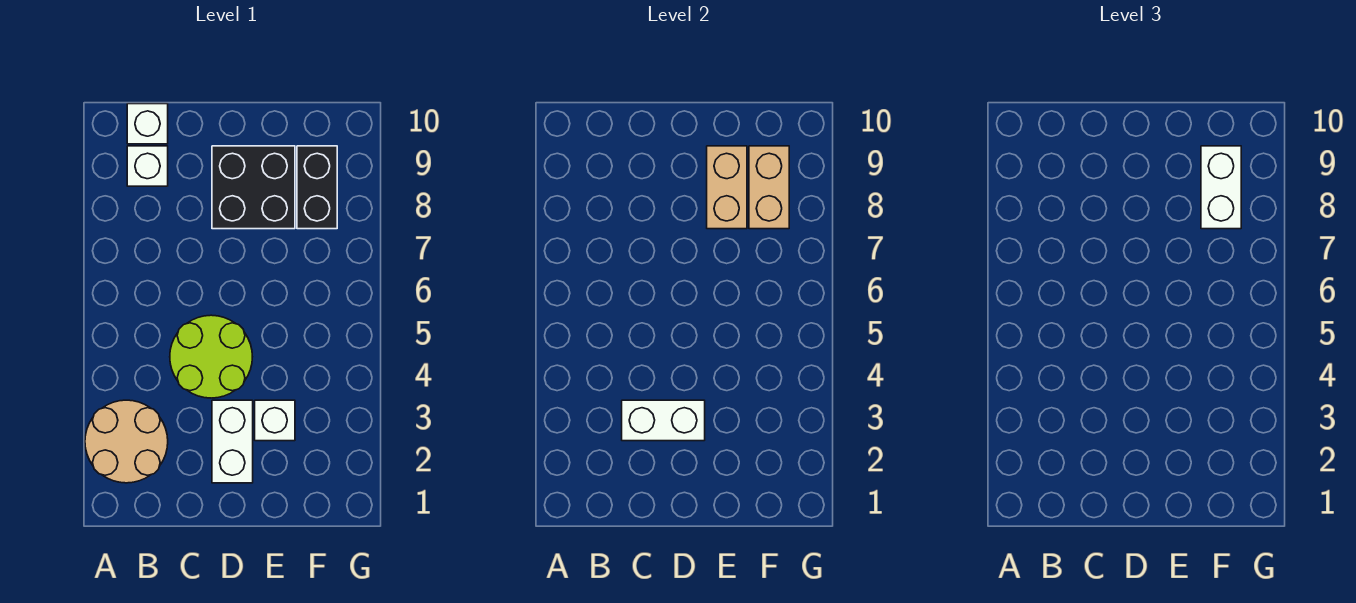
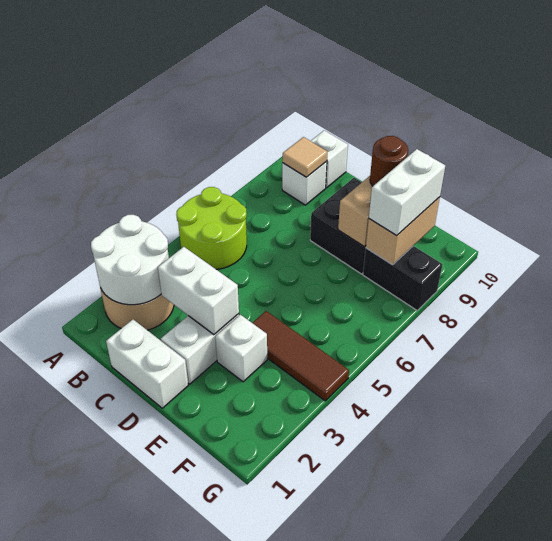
none -> white round brick A2:B3 level 2
none -> tan tile B9 level 2
none -> white brick C1:D1 level 1
lime round brick C4:D5 level 1 -> lime round brick A5:B6 level 1
none -> brown tile E4:G4 level 1
none -> brown round brick E9 level 3
black brick F8:F9 level 1 -> black brick F8:G8 level 1

